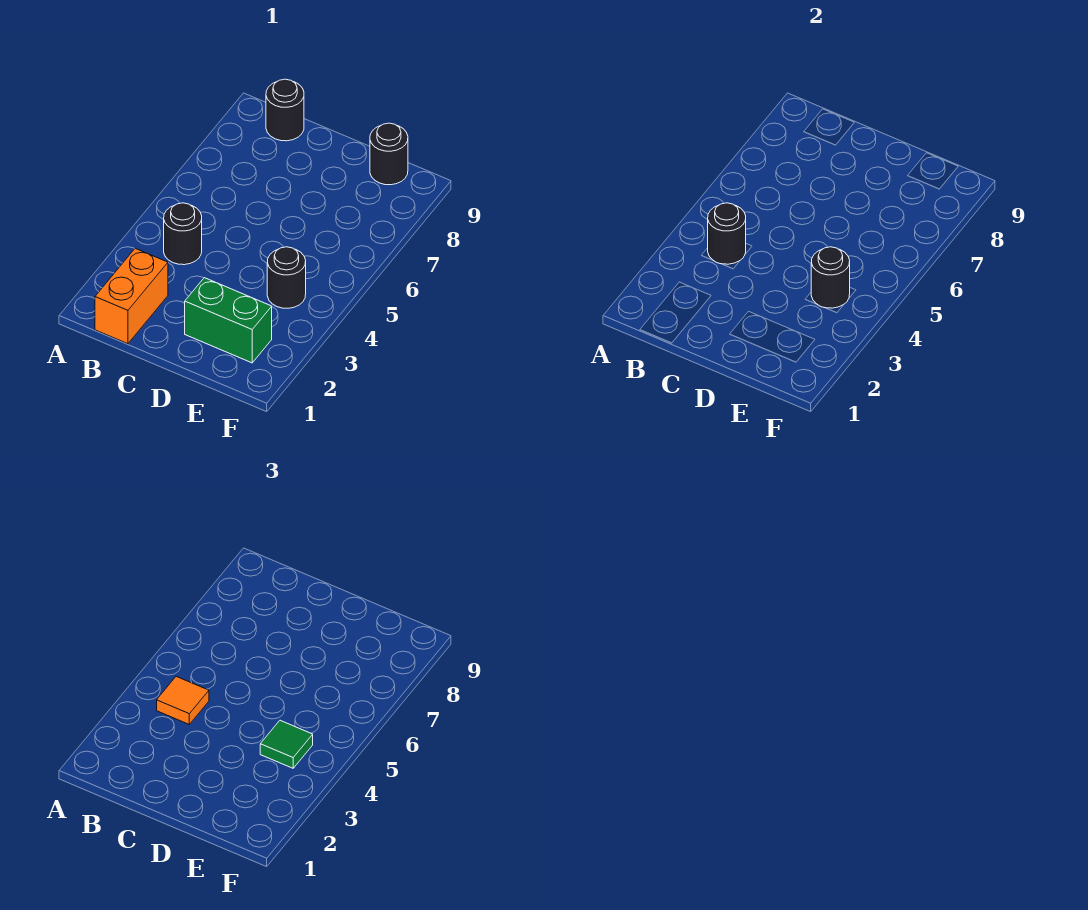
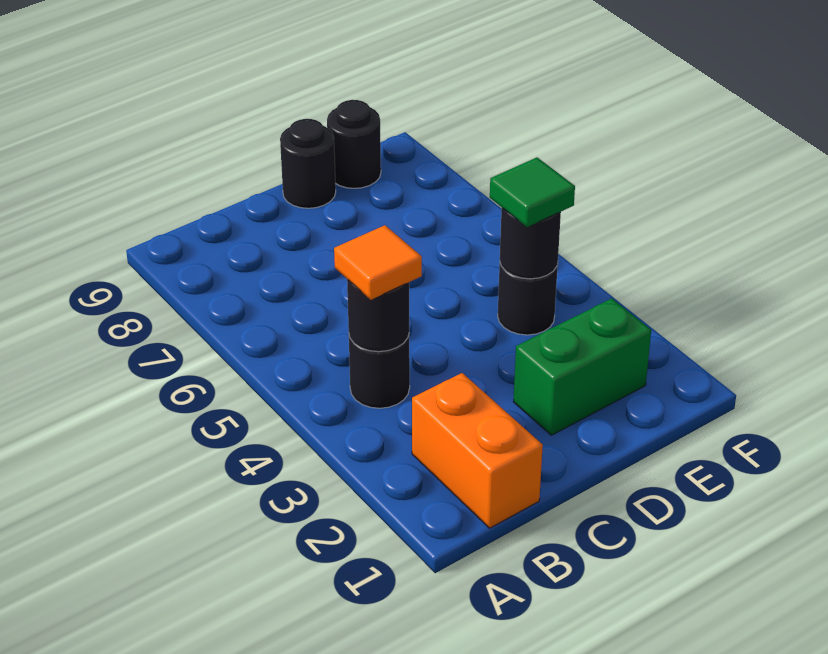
black round brick B9 level 1 -> black round brick D9 level 1

